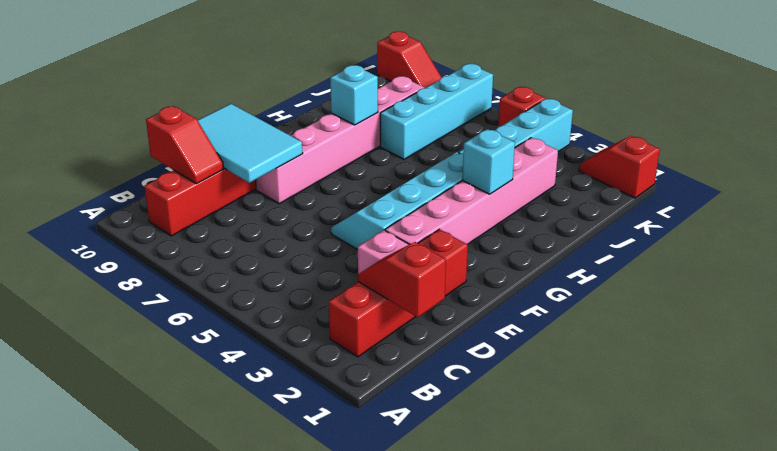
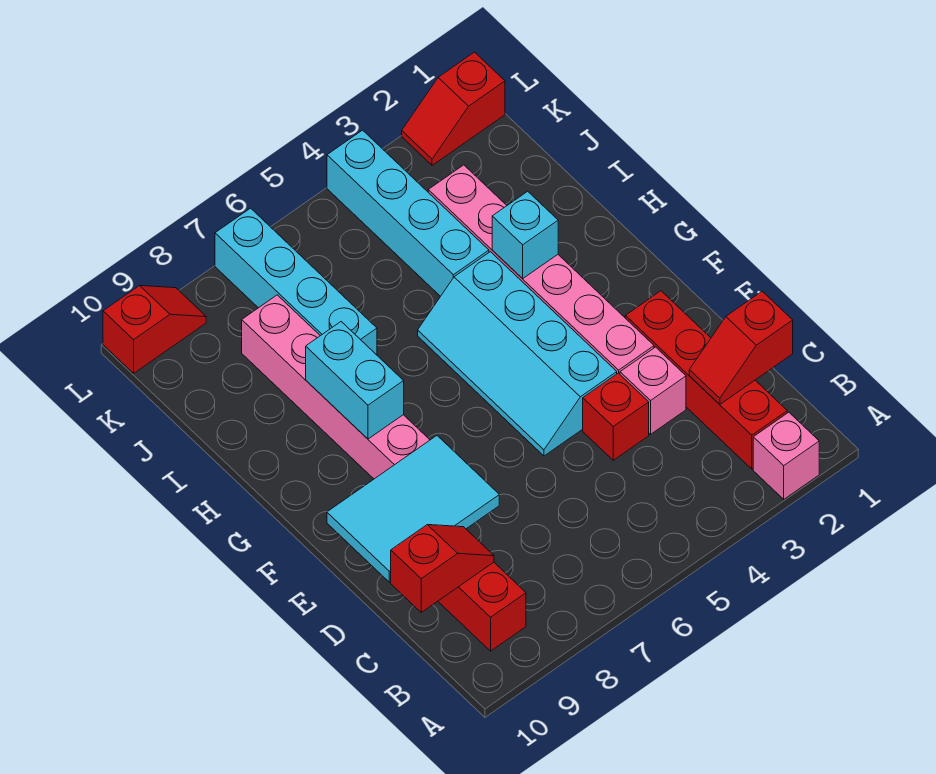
none -> pink brick A2 level 1
cyan brick H8 level 2 -> cyan brick G8:H8 level 2
red brick L5 level 1 -> red brick D4 level 1

